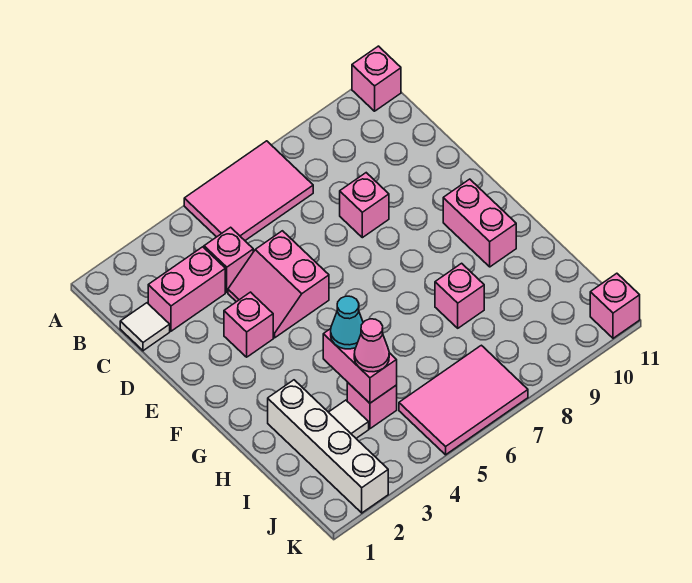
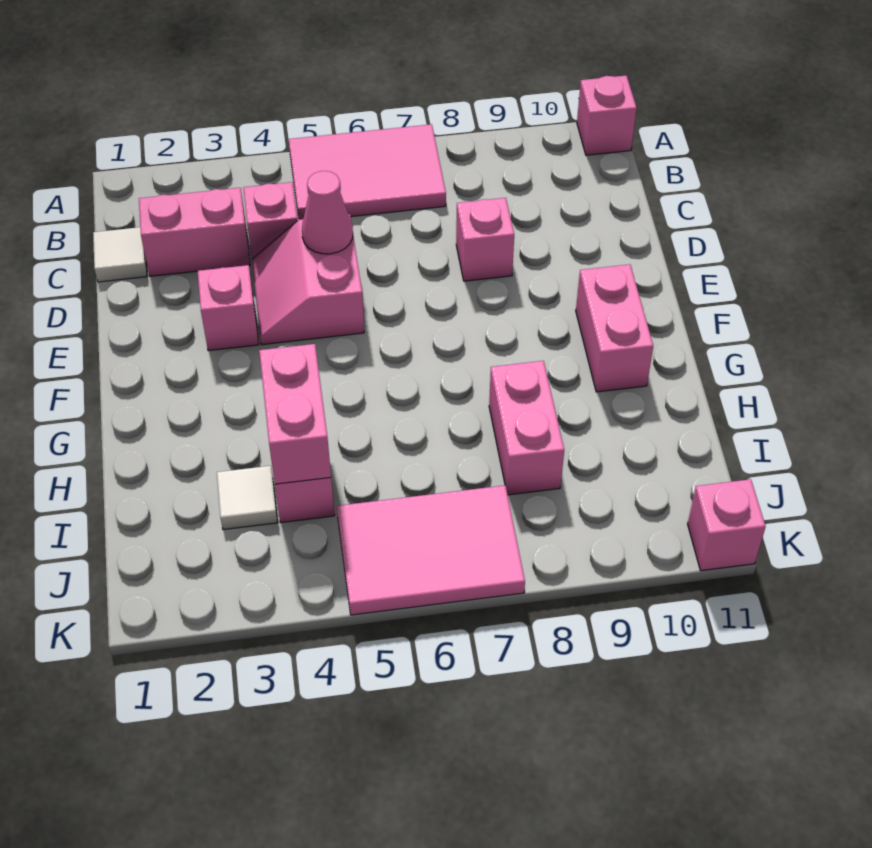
white brick H2:K2 level 1 -> none
cyan cone H4 level 3 -> none
pink brick H8 level 1 -> pink brick H8:I8 level 1
pink cone I4 level 3 -> pink cone D5 level 2

